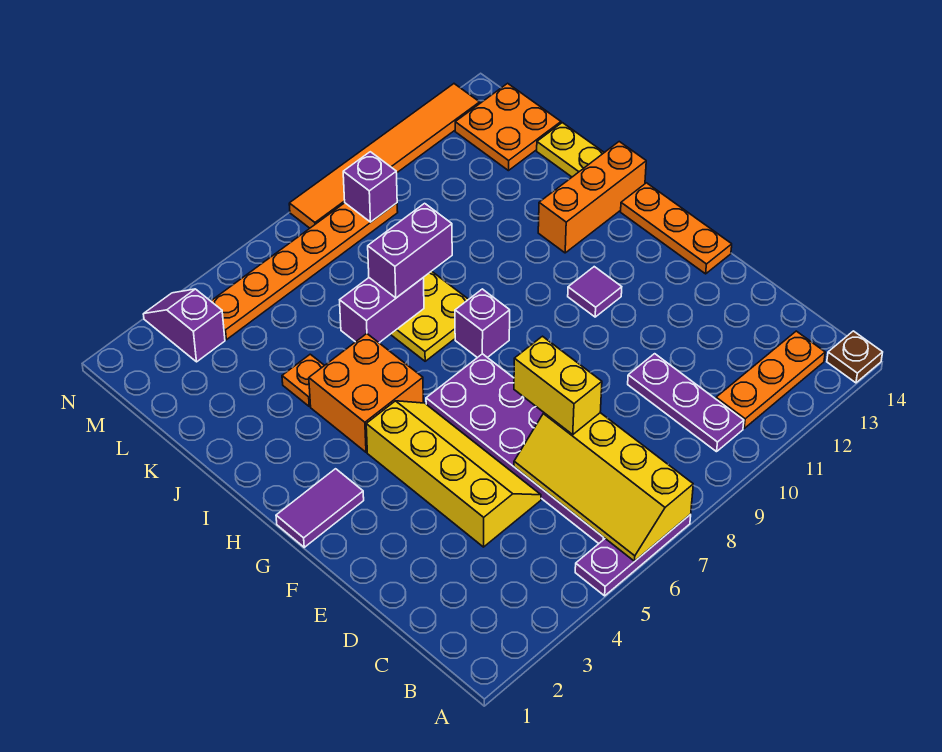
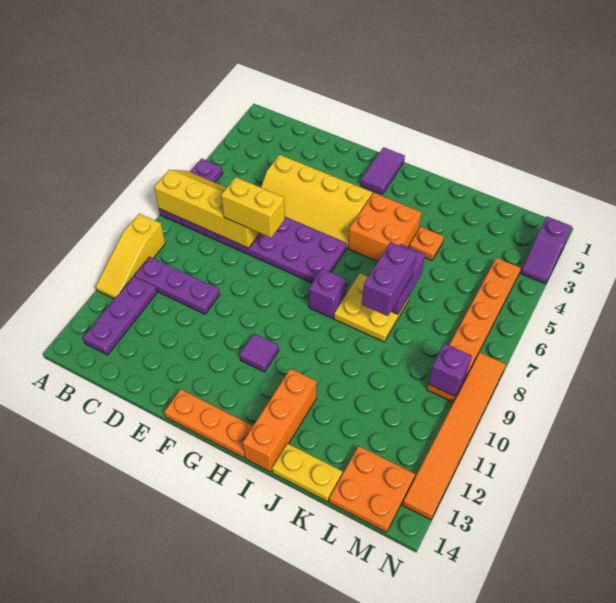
none -> yellow slope A9:A11 level 1 top 9
brown plate A14 level 1 -> none
orange plate B11:B13 level 1 -> purple plate B11:B13 level 1
purple slope M3:N3 level 1 top M -> purple slope N2:N3 level 1 top 2

